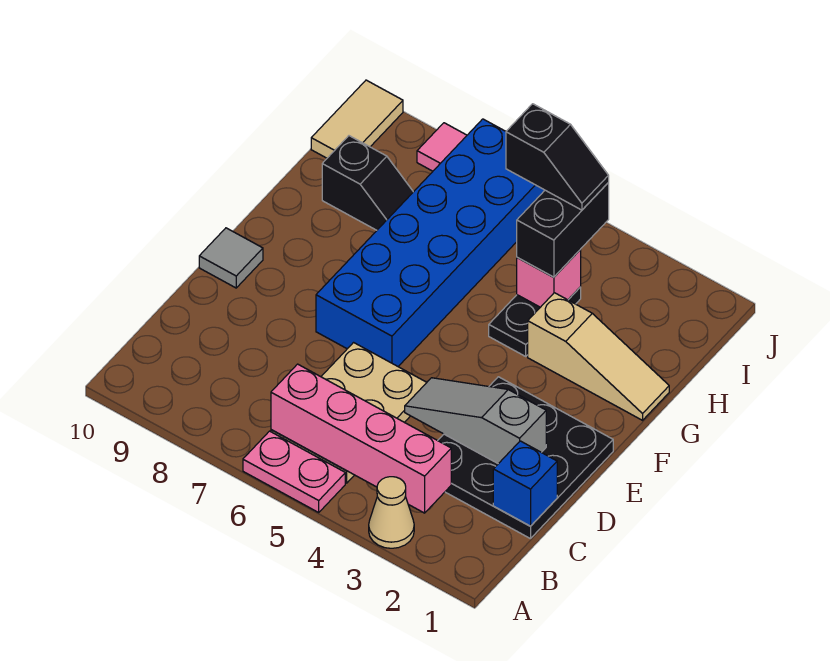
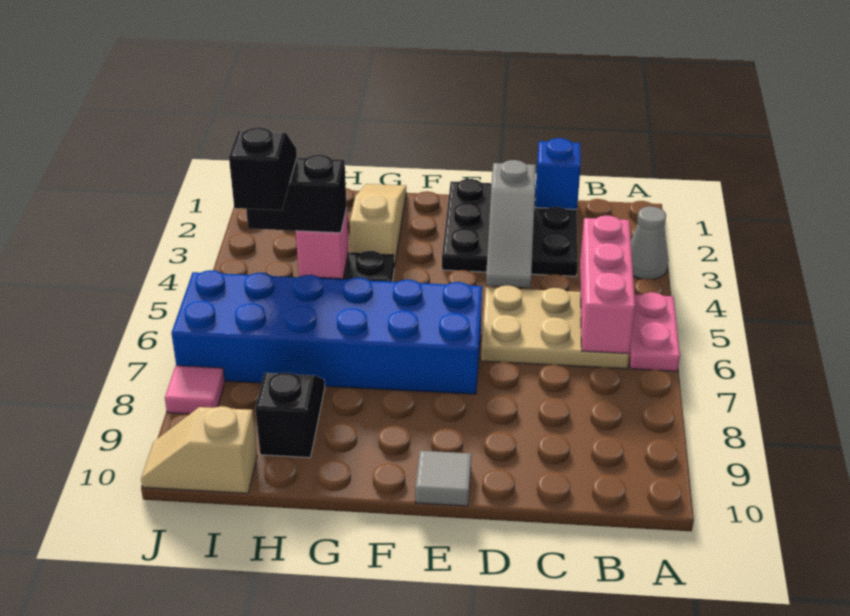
tan cone A3 level 1 -> grey cone A3 level 1
pink brick B3:B6 level 2 -> pink brick B4:B6 level 2
tan tile I10:J10 level 1 -> tan slope I10:J10 level 1 top I

